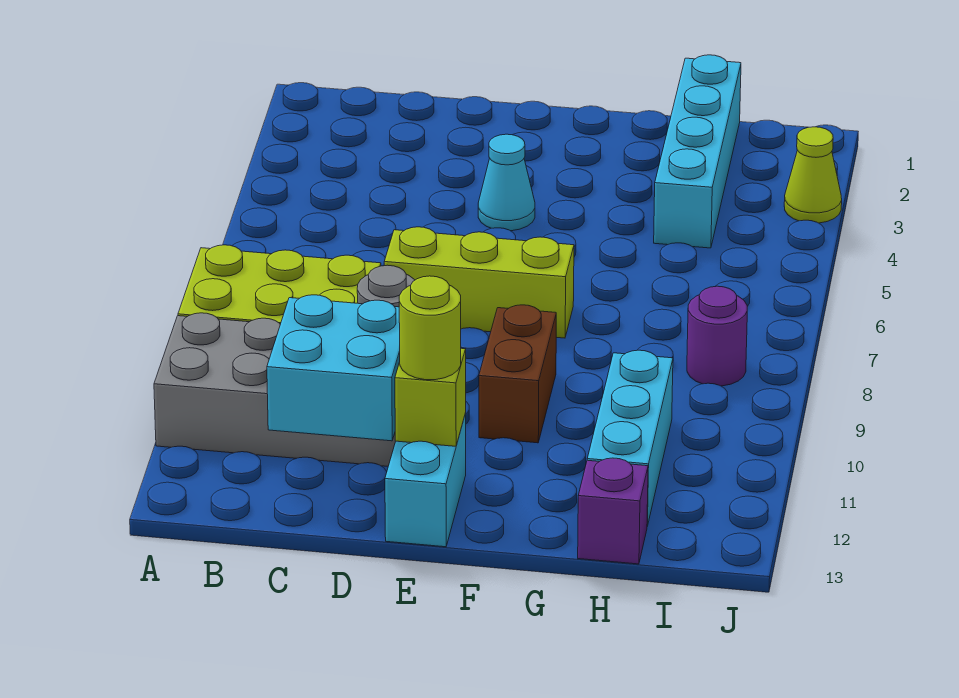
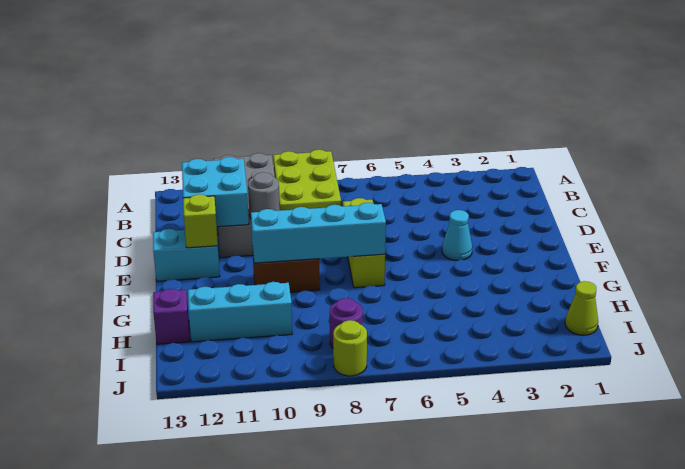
lime round brick E12 level 3 -> lime round brick J8 level 1
cyan brick H1:H4 level 1 -> cyan brick F7:F10 level 2
lime cone J3 level 1 -> lime cone I1 level 1

